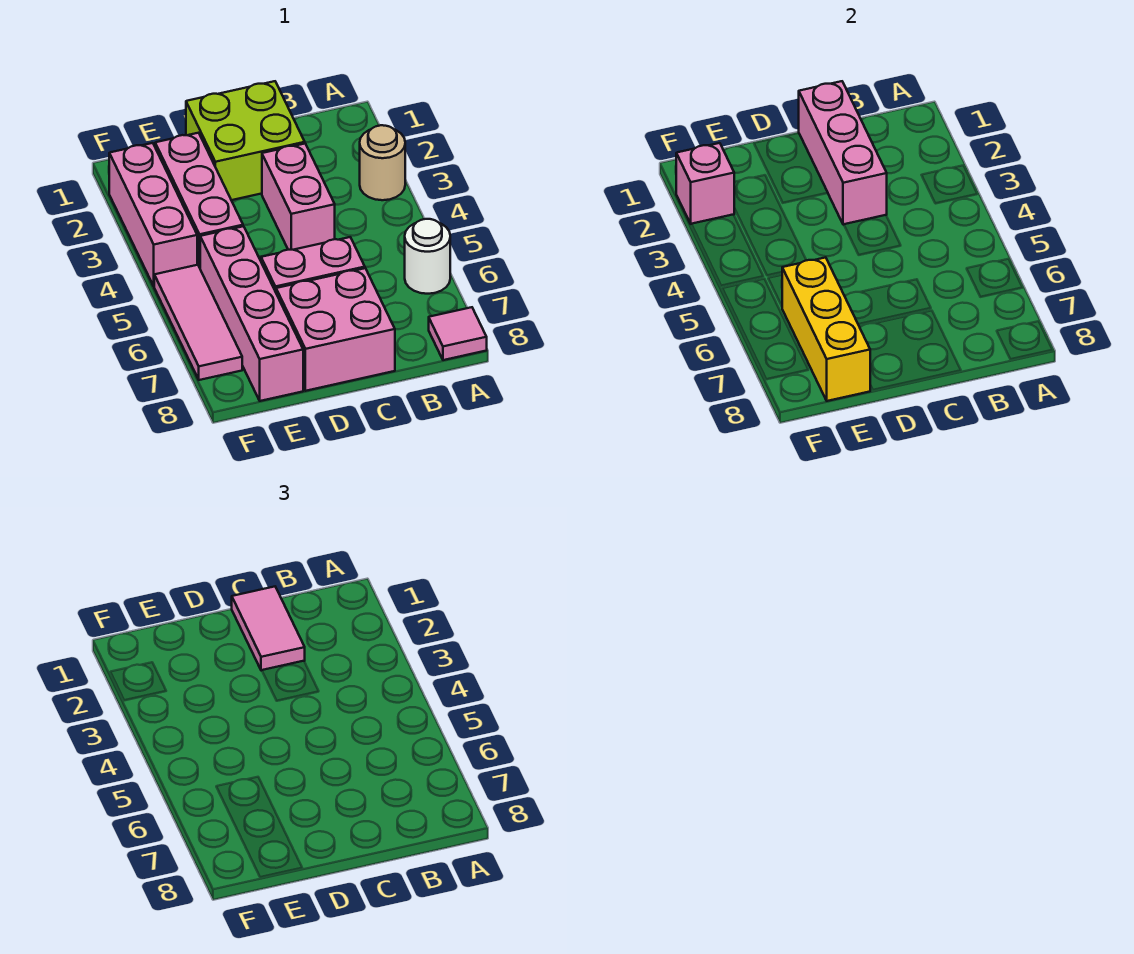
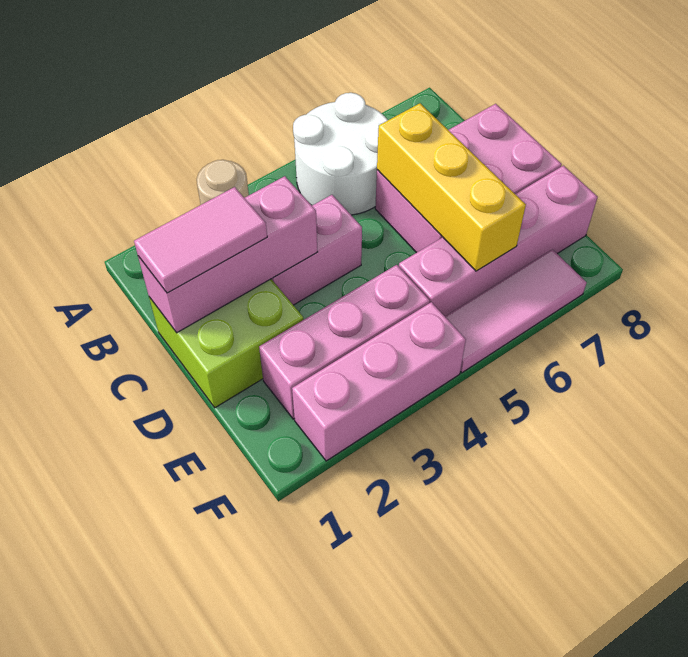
white round brick A6 level 1 -> white round brick A5:B6 level 1
pink tile A8 level 1 -> none
yellow brick E6:E8 level 2 -> yellow brick C6:E6 level 2
pink brick F2 level 2 -> none

